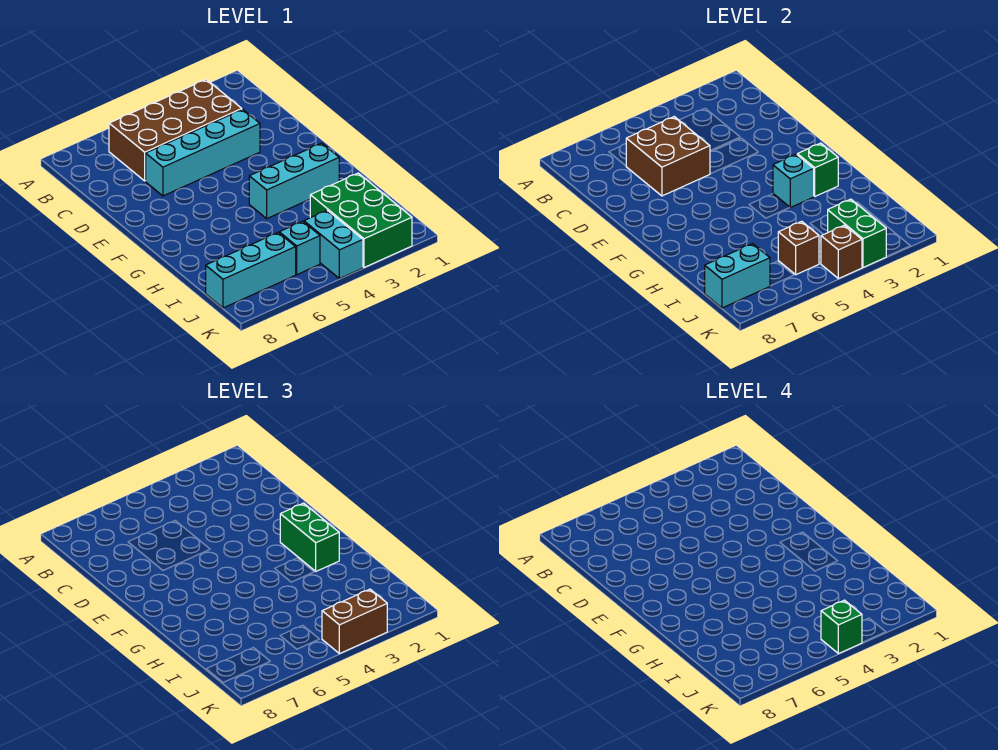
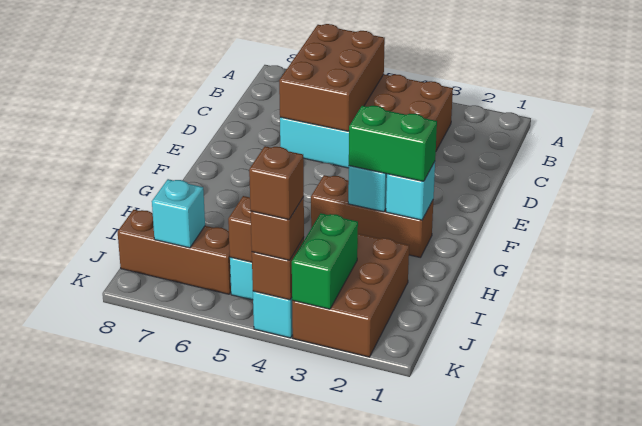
brown brick C5:D6 level 2 -> brown brick B5:D6 level 2
green brick F2:G2 level 3 -> green brick G2:G3 level 3
cyan brick G2:G4 level 1 -> brown brick G2:G4 level 1
green brick G2 level 2 -> cyan brick G2 level 2
green brick I2:K3 level 1 -> brown brick I2:K3 level 1
cyan brick J6:J8 level 1 -> brown brick J6:J8 level 1
cyan brick J7:J8 level 2 -> cyan brick J7 level 2
brown brick K3:K4 level 3 -> brown brick K4 level 3
green brick K4 level 4 -> brown brick K4 level 4

